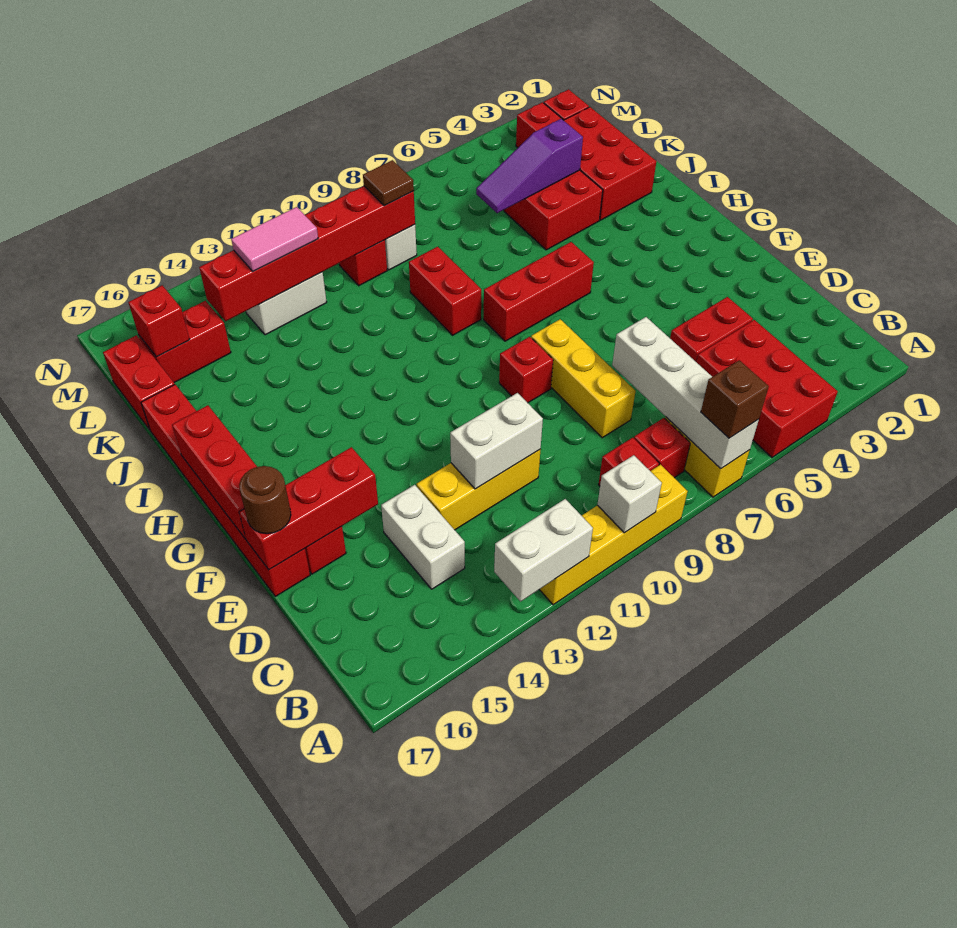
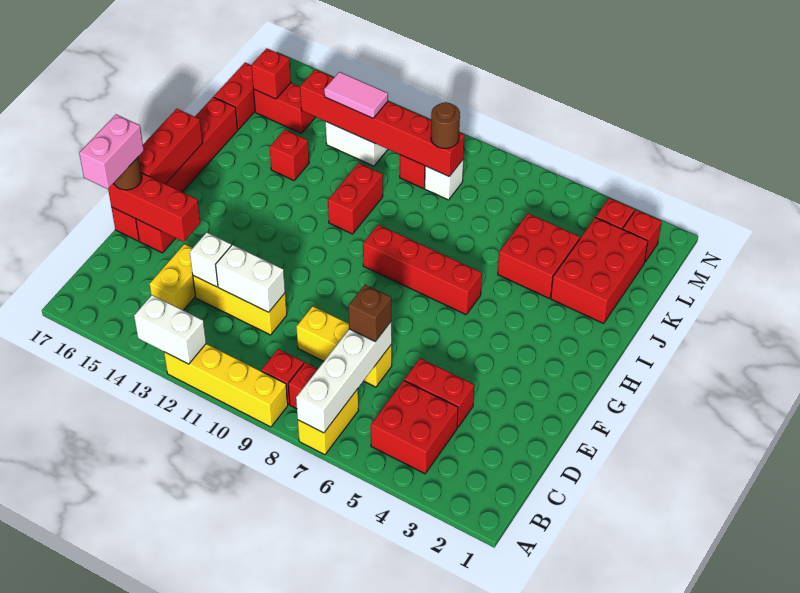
red brick A4:C5 level 1 -> red brick B4:C5 level 1
brown brick A7 level 3 -> brown brick D7 level 3
white brick A10 level 2 -> white brick D13 level 2
white brick C14:D14 level 1 -> yellow brick C14:D14 level 1
yellow brick D8:F8 level 1 -> yellow brick D7:D9 level 1
none -> pink brick D17:E17 level 4
red brick F9 level 1 -> red brick J14 level 1
red brick H6:H8 level 1 -> red brick H6:H9 level 1
red brick I9:J9 level 1 -> red brick I11:J11 level 1
purple slope K4:K6 level 2 top 4 -> none
brown tile L9 level 3 -> brown round brick L9 level 3

